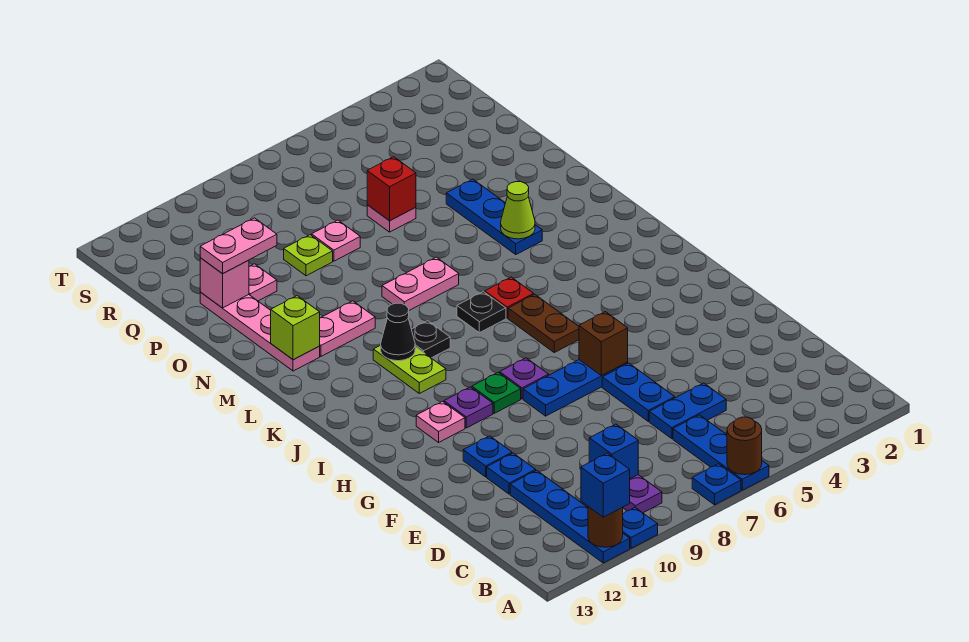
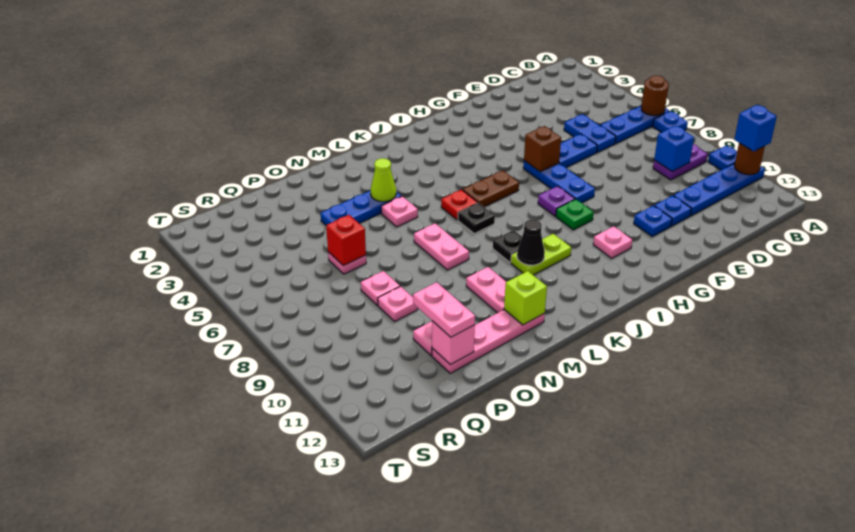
purple plate H10 level 1 -> none
none -> pink plate M5 level 1
lime plate P9 level 1 -> pink plate P9 level 1

